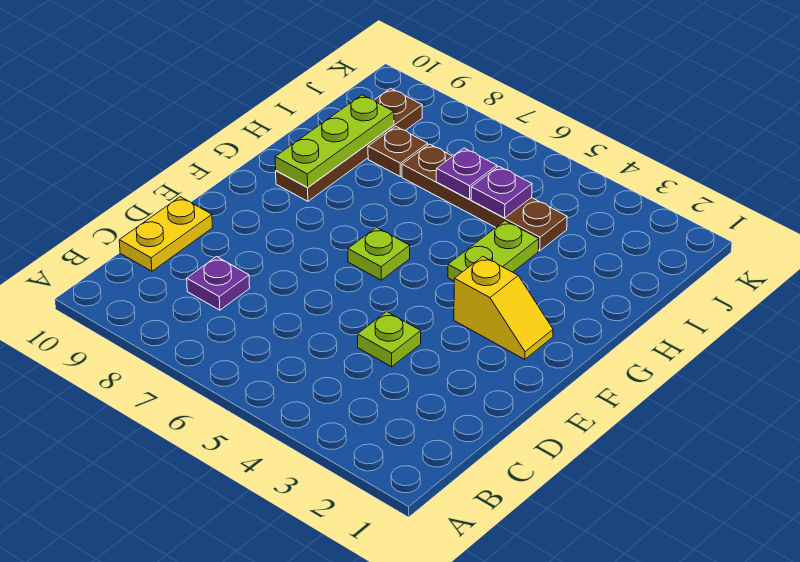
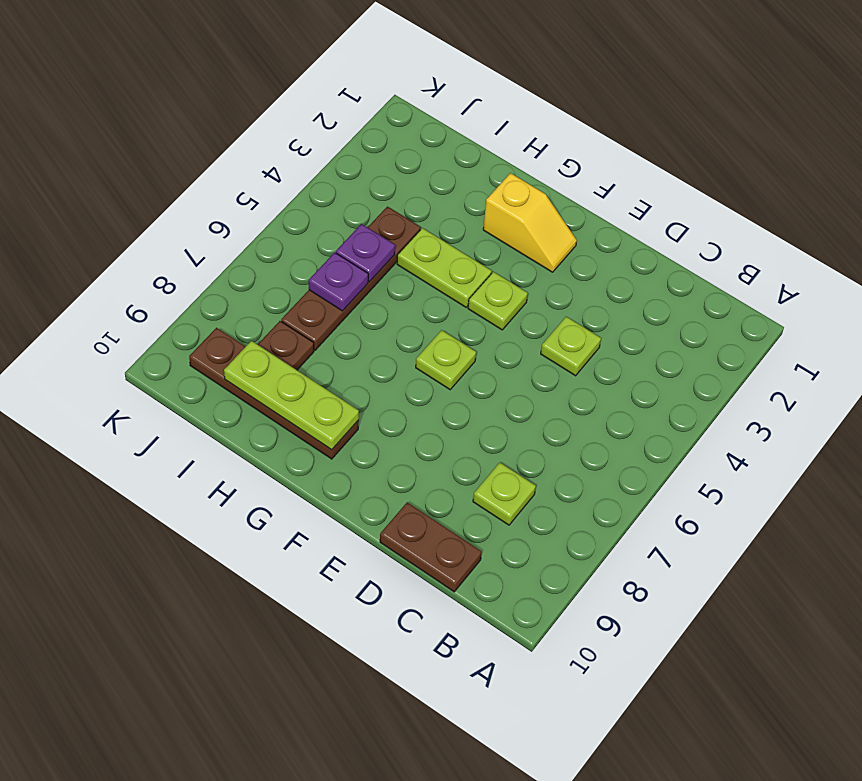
purple plate C8 level 1 -> lime plate C8 level 1
yellow plate C10:D10 level 1 -> brown plate C10:D10 level 1
yellow slope F2:F3 level 1 top 3 -> yellow slope F2:G2 level 1 top G
none -> lime plate F4 level 1

